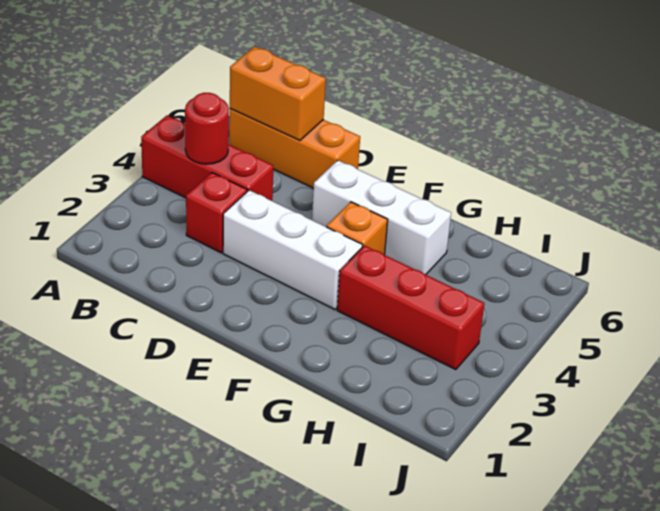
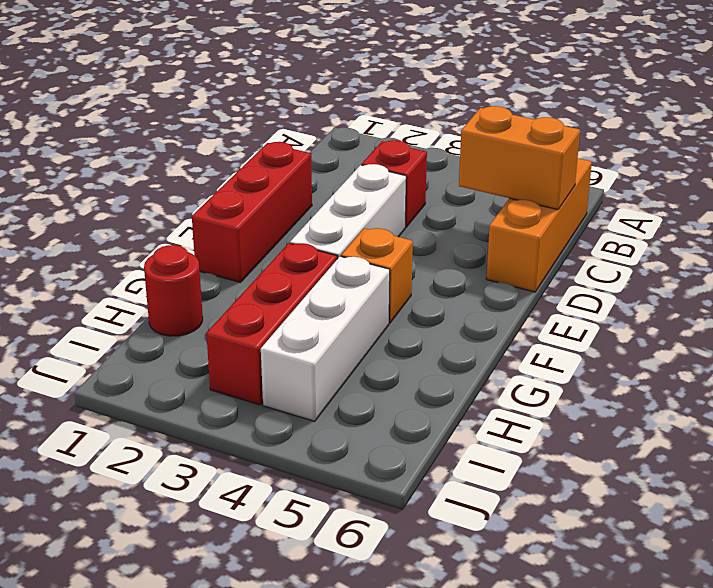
red brick A4:C4 level 1 -> red brick D1:F1 level 1
red round brick B4 level 2 -> red round brick H1 level 1
orange brick B6:C6 level 2 -> orange brick C5:C6 level 2
white brick E5:G5 level 1 -> white brick G4:I4 level 1

